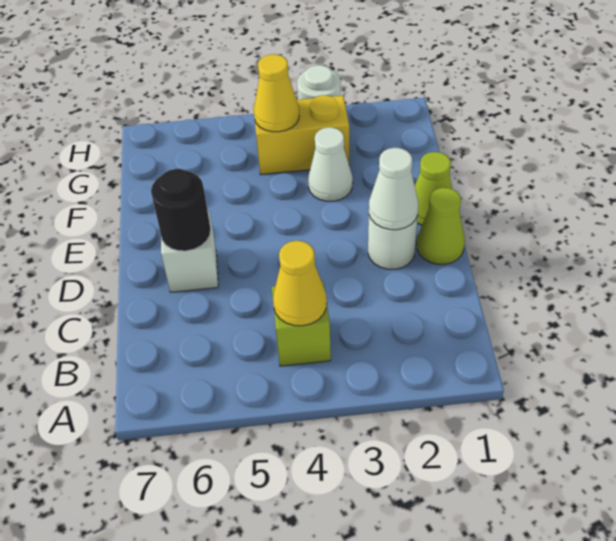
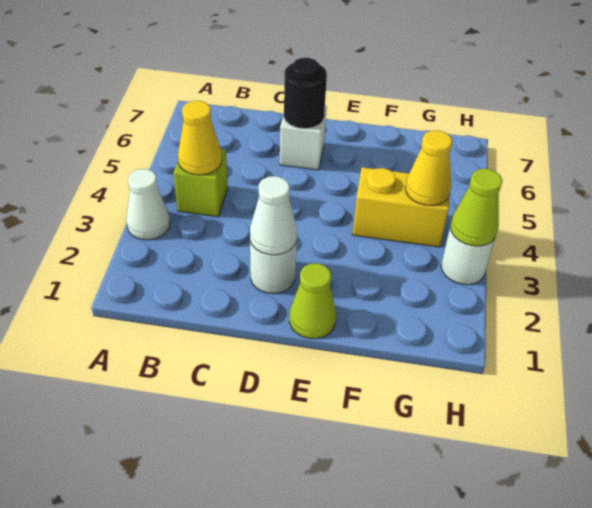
lime cone D1 level 1 -> lime cone H3 level 2
white cone F3 level 1 -> white cone A3 level 1
yellow brick G3:G4 level 1 -> yellow brick F4:G4 level 1

